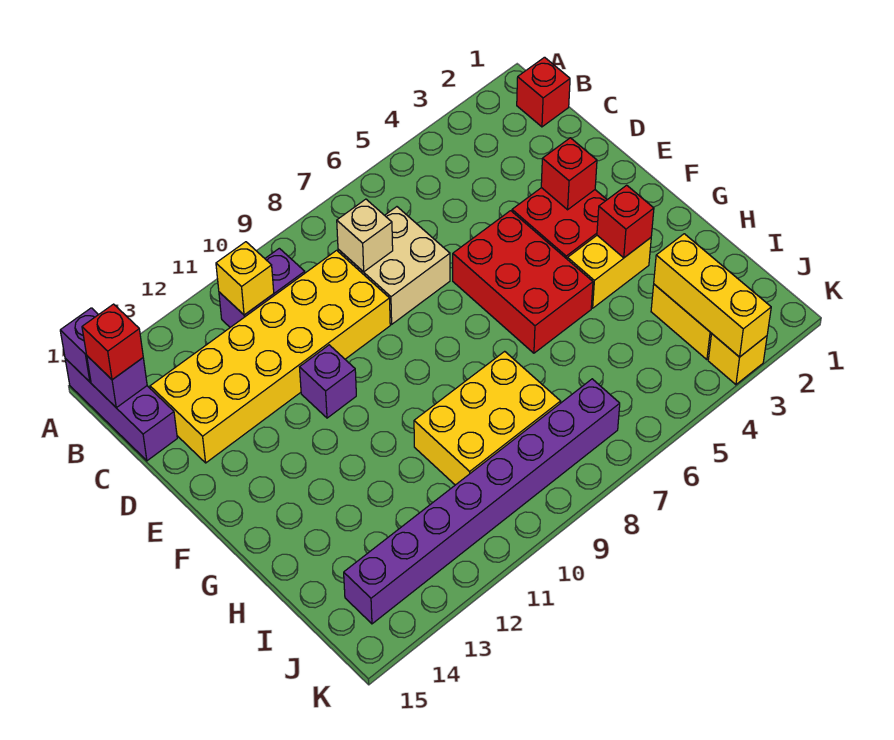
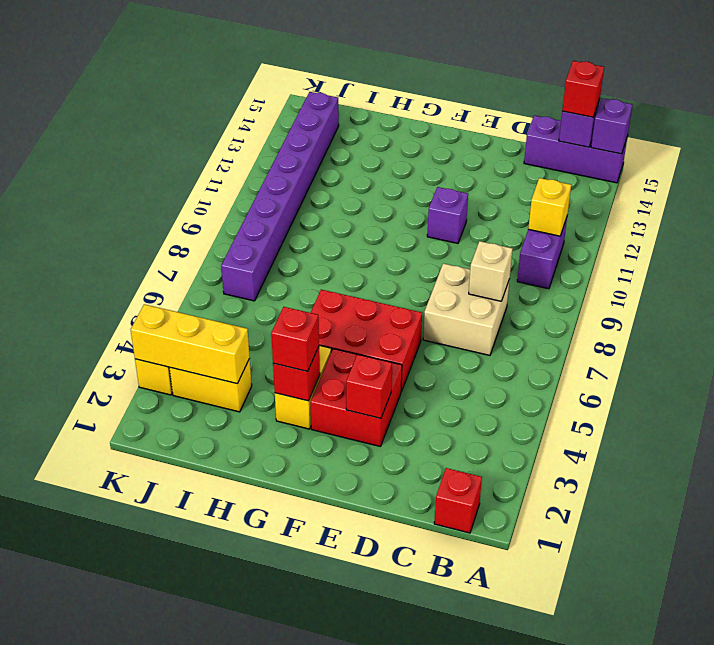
yellow brick C9:D14 level 1 -> none
none -> red brick G3 level 3
yellow brick H8:I10 level 1 -> none

